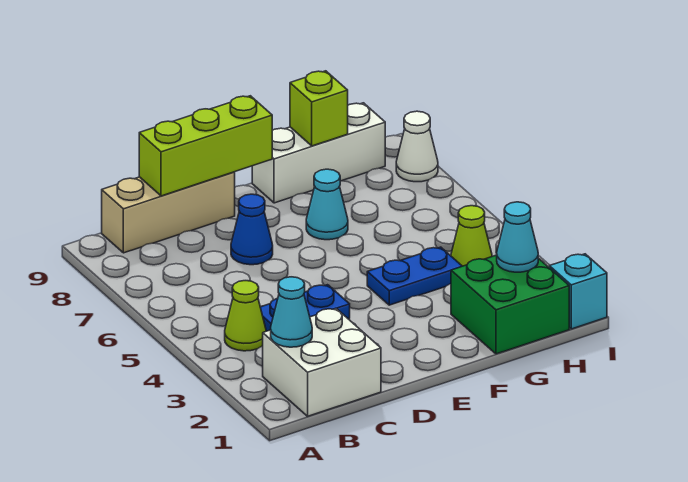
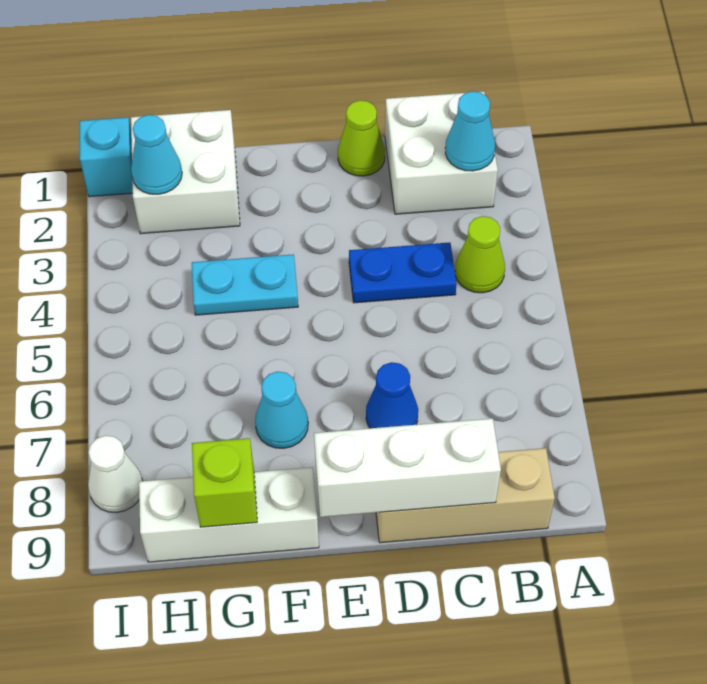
lime brick C9:E9 level 2 -> white brick C9:E9 level 2
blue plate F4:G4 level 1 -> cyan plate F4:G4 level 1
green brick G1:H2 level 1 -> white brick G1:H2 level 1
lime cone H4 level 1 -> lime cone D1 level 1

